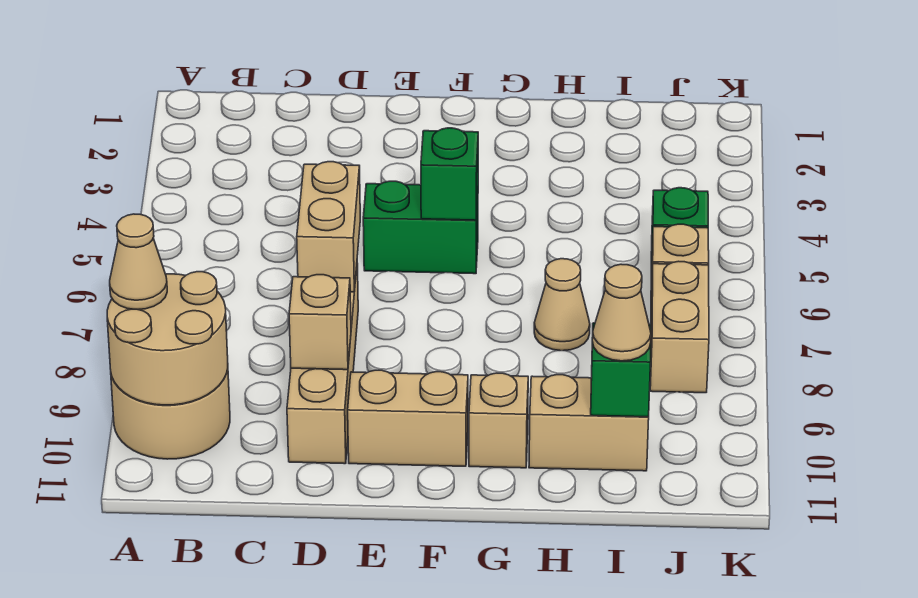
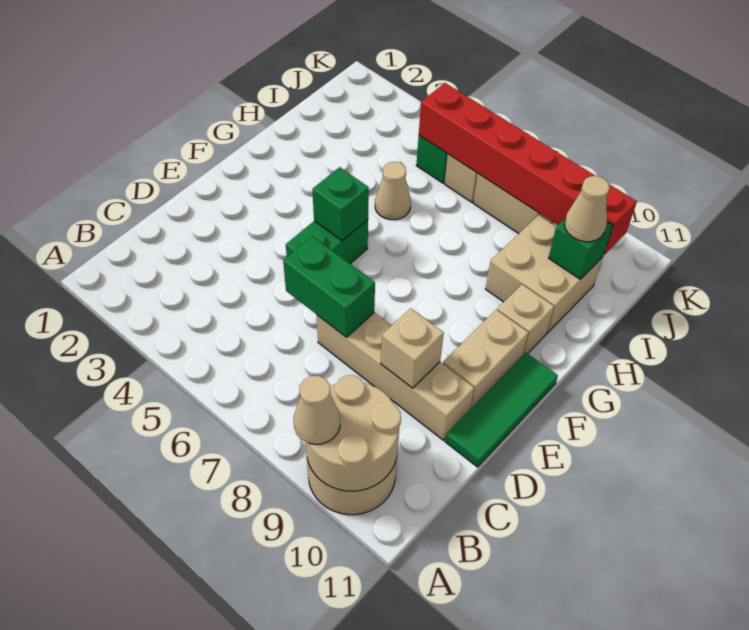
tan brick D6:D7 level 2 -> green brick D6:D7 level 2
none -> green tile D11:F11 level 1
tan cone H7 level 1 -> tan cone H5 level 1
tan brick H10:I10 level 1 -> tan brick H9:I10 level 1
none -> red brick J5:J10 level 2

